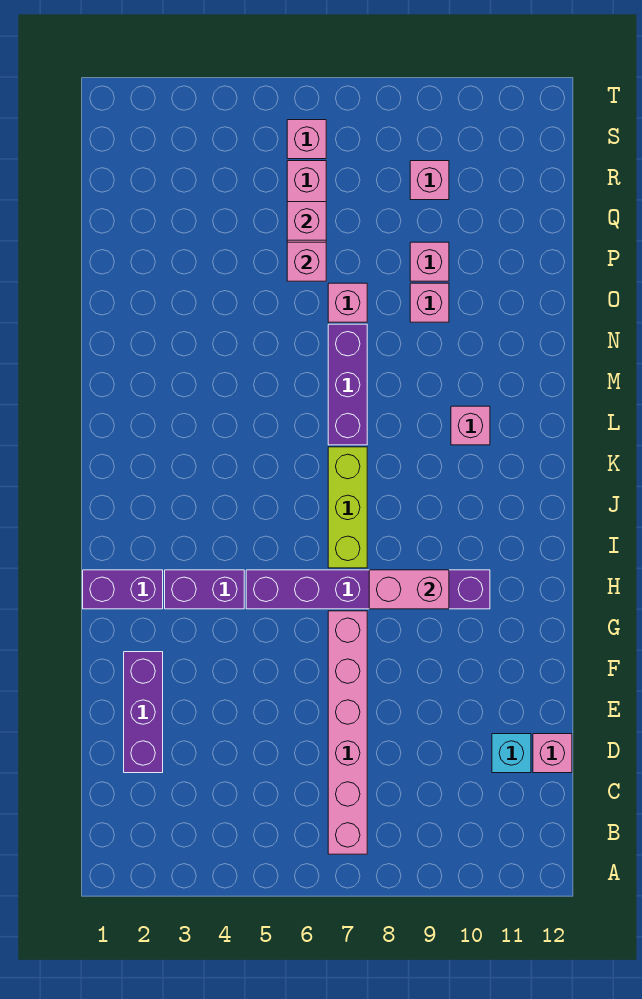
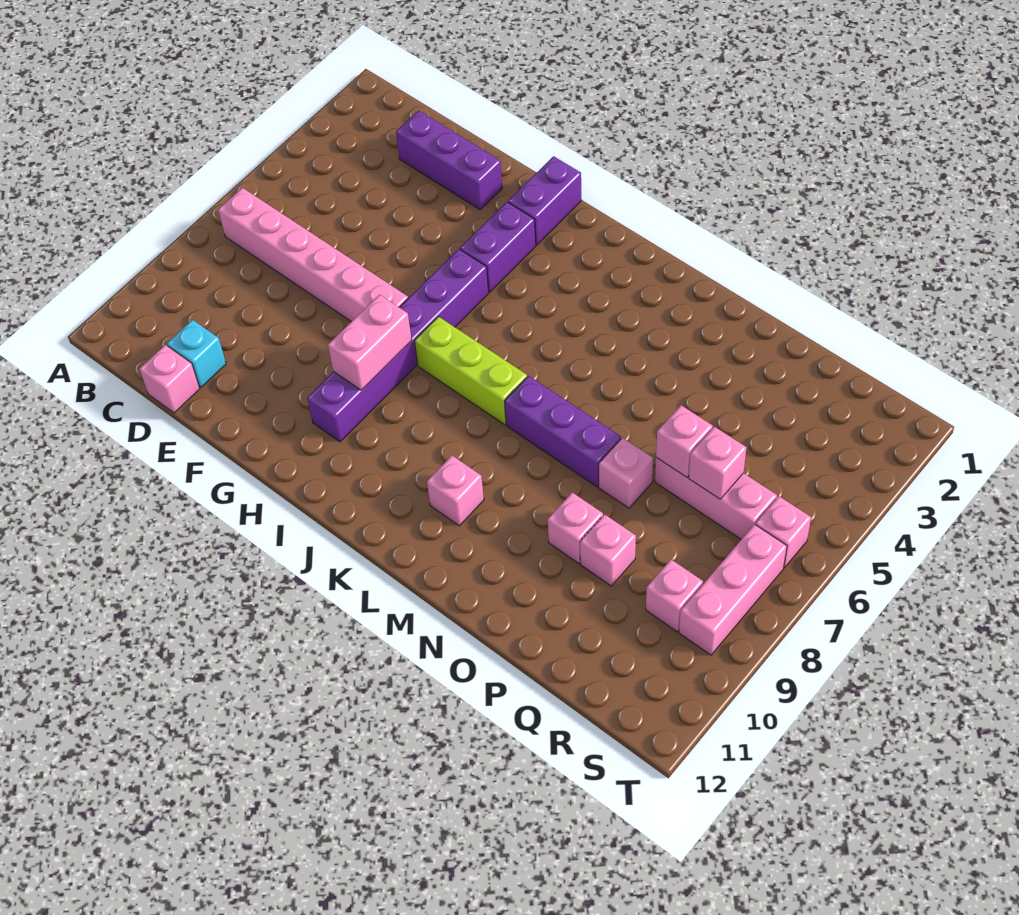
none -> pink brick S7:S9 level 1

